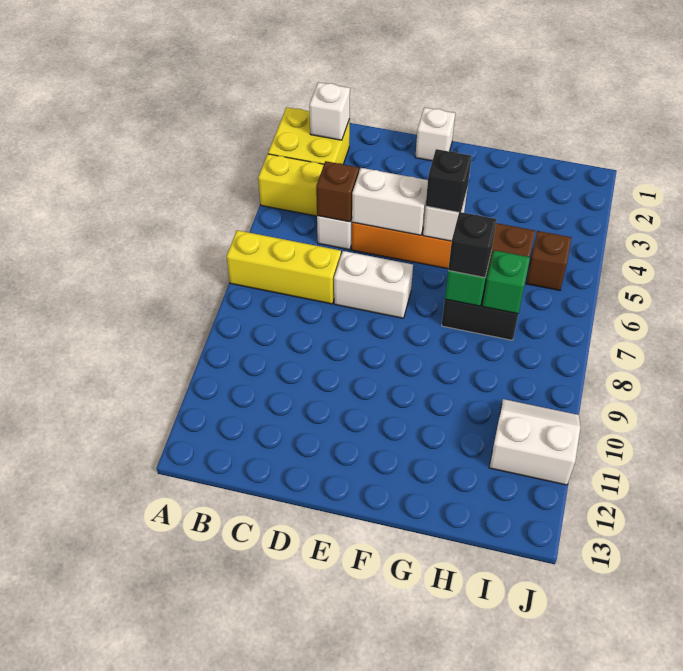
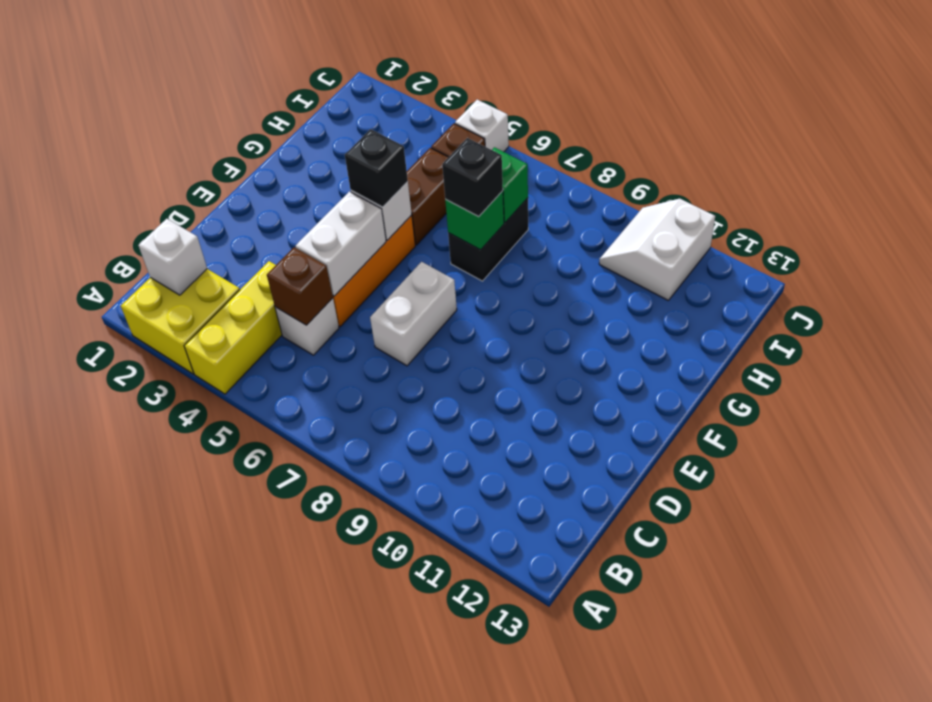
yellow brick A7:C7 level 1 -> none
white brick E1 level 1 -> white brick J5 level 1

